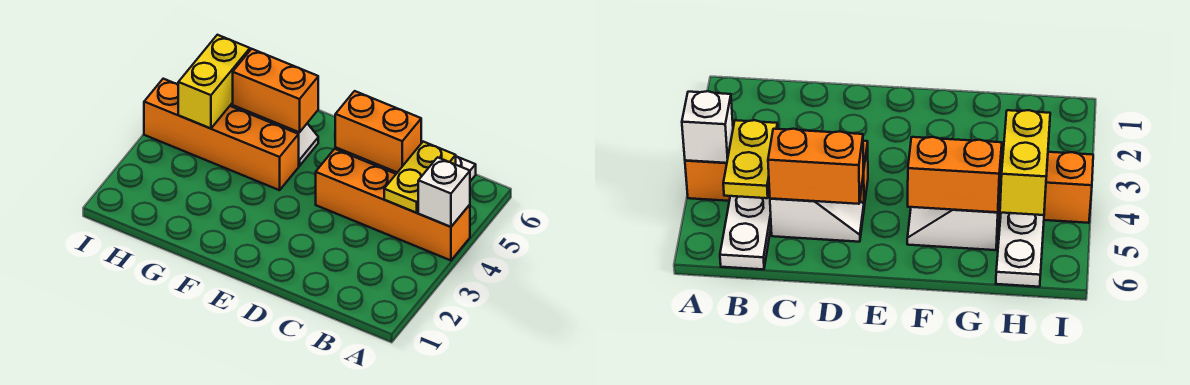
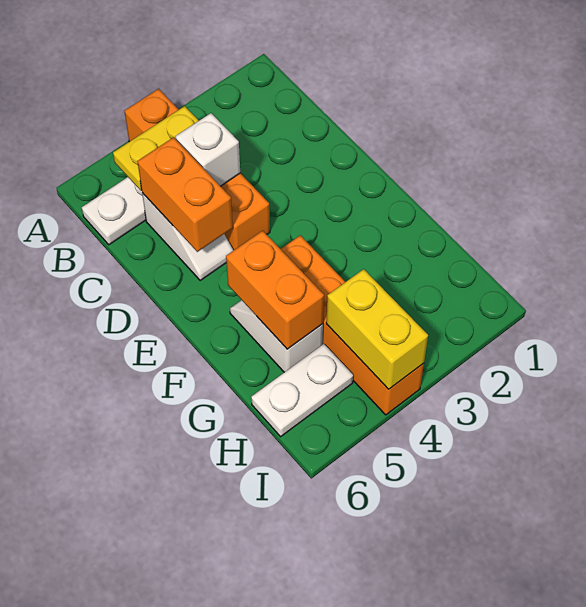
white brick A4 level 2 -> white brick C4 level 2
yellow brick H4:H5 level 2 -> yellow brick H4:I4 level 2

